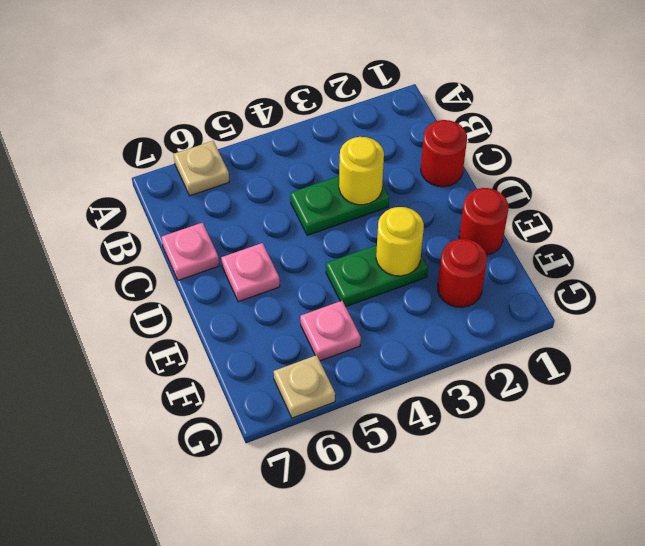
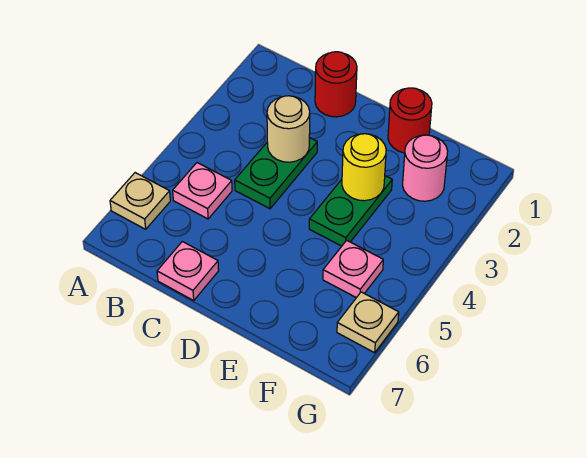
yellow round brick C3 level 2 -> tan round brick C3 level 2
pink plate D6 level 1 -> pink plate B5 level 1
red round brick F2 level 1 -> pink round brick F2 level 1

